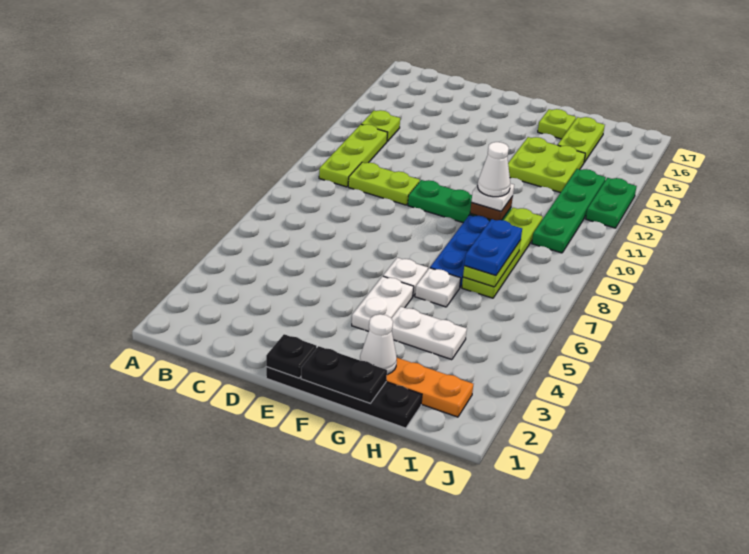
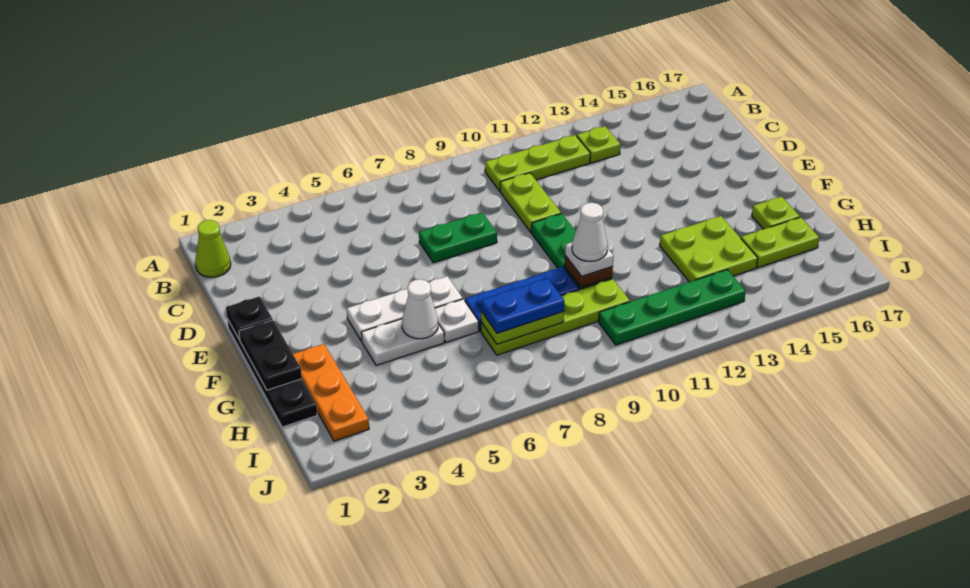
none -> lime cone B1 level 1
white cone G2 level 2 -> white cone G5 level 2
white plate G4:H4 level 1 -> white plate G4:G5 level 1
green plate J12:J13 level 1 -> green plate D7:D8 level 1

